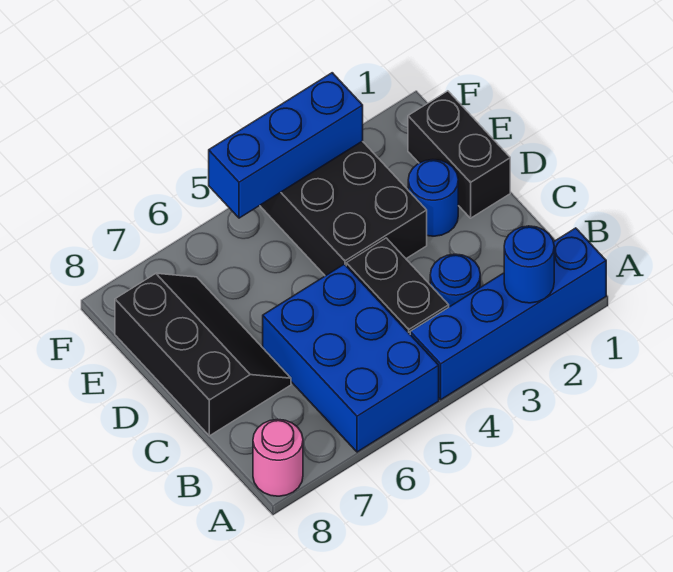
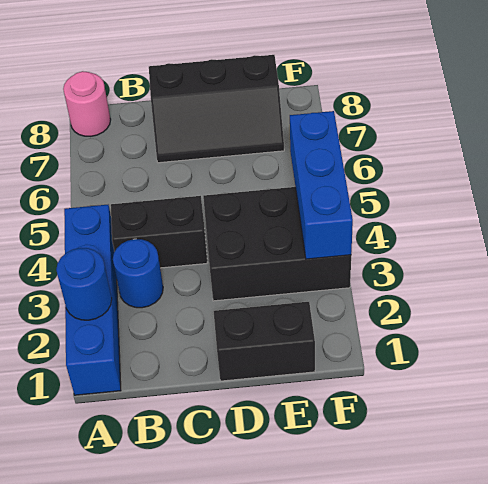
blue brick A5:C6 level 1 -> none
blue round brick D2 level 1 -> none

